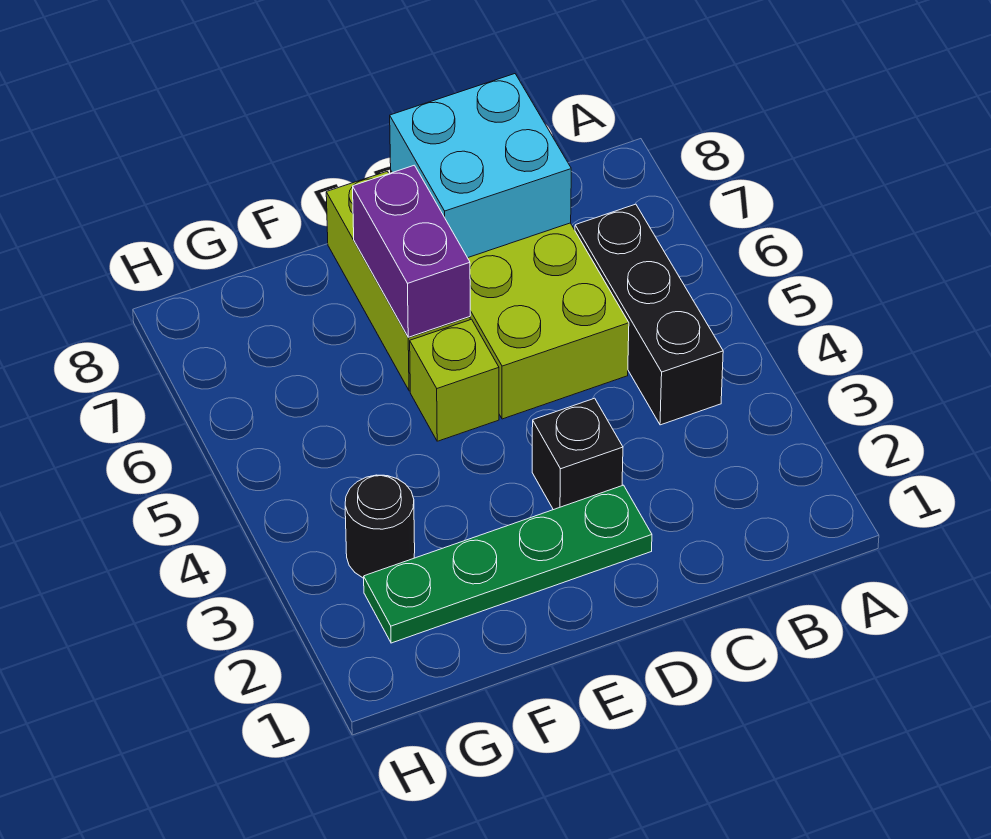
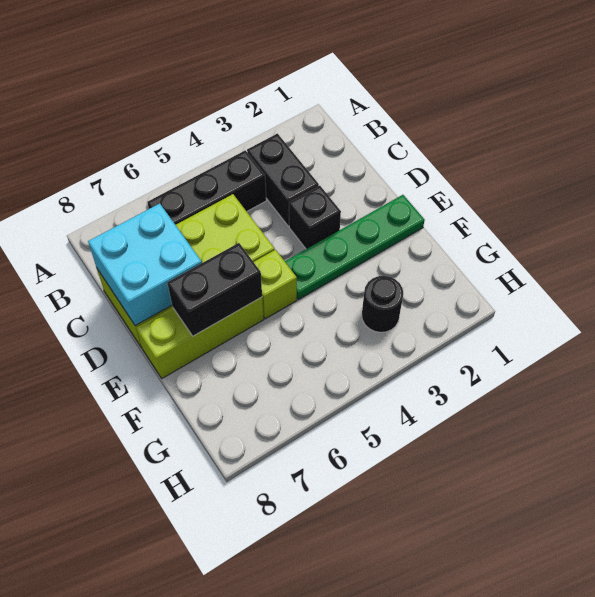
none -> black brick B3:C3 level 1
green plate D2:G2 level 1 -> green plate E1:E4 level 1
purple brick E6:E7 level 2 -> black brick E6:E7 level 2

